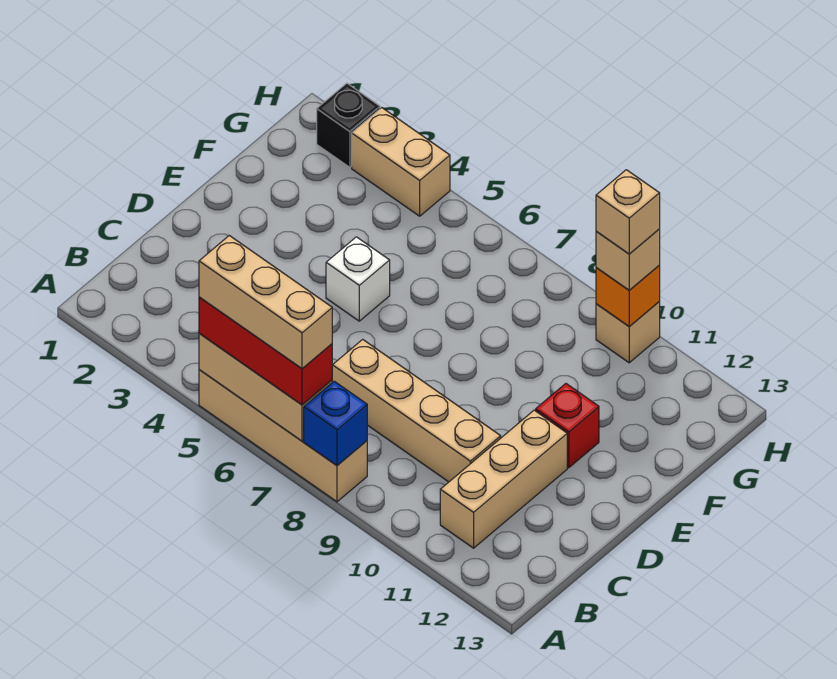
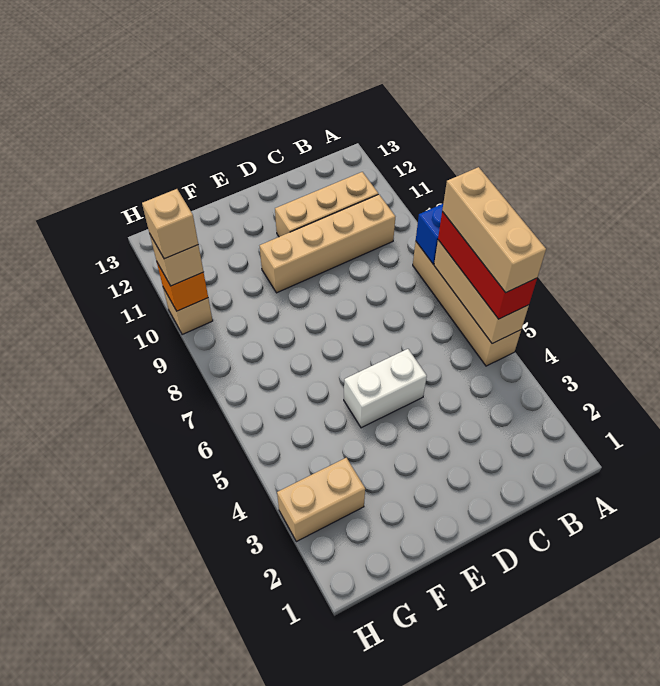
tan brick C7:C10 level 1 -> tan brick B10:E10 level 1
white brick E5 level 1 -> white brick D5:E5 level 1
red brick E11 level 1 -> none
black brick H2 level 1 -> none
tan brick H3:H4 level 1 -> tan brick G3:H3 level 1

